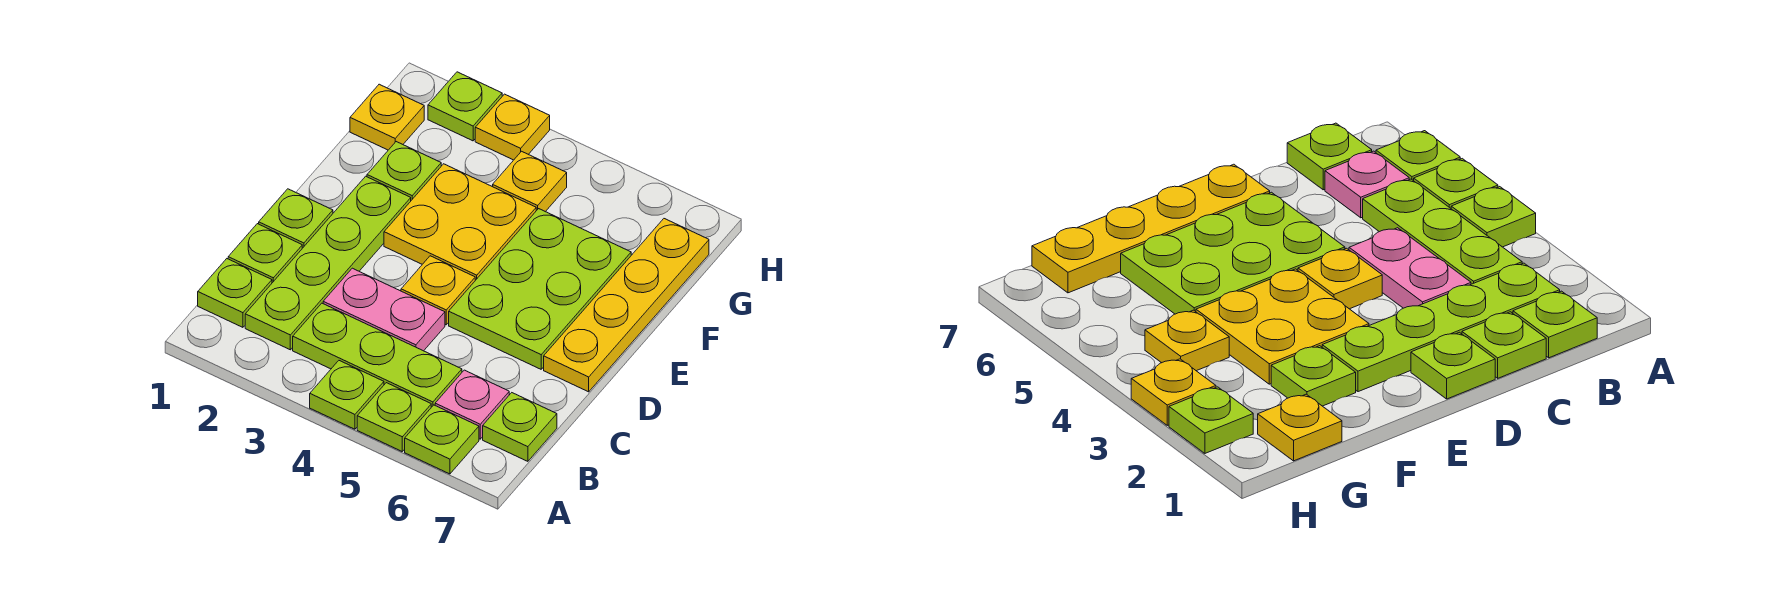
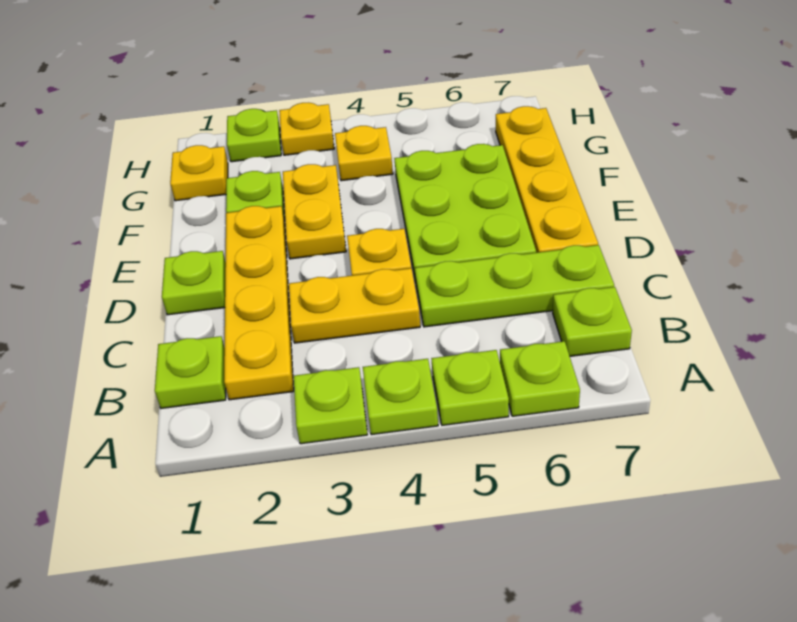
lime plate B2:E2 level 1 -> yellow plate B2:E2 level 1
lime plate B3:B5 level 1 -> lime plate C5:C7 level 1
pink plate B6 level 1 -> none
lime plate C1 level 1 -> lime plate A3 level 1
pink plate C3:C4 level 1 -> yellow plate C3:C4 level 1
yellow plate E3:F4 level 1 -> yellow plate E3:F3 level 1

